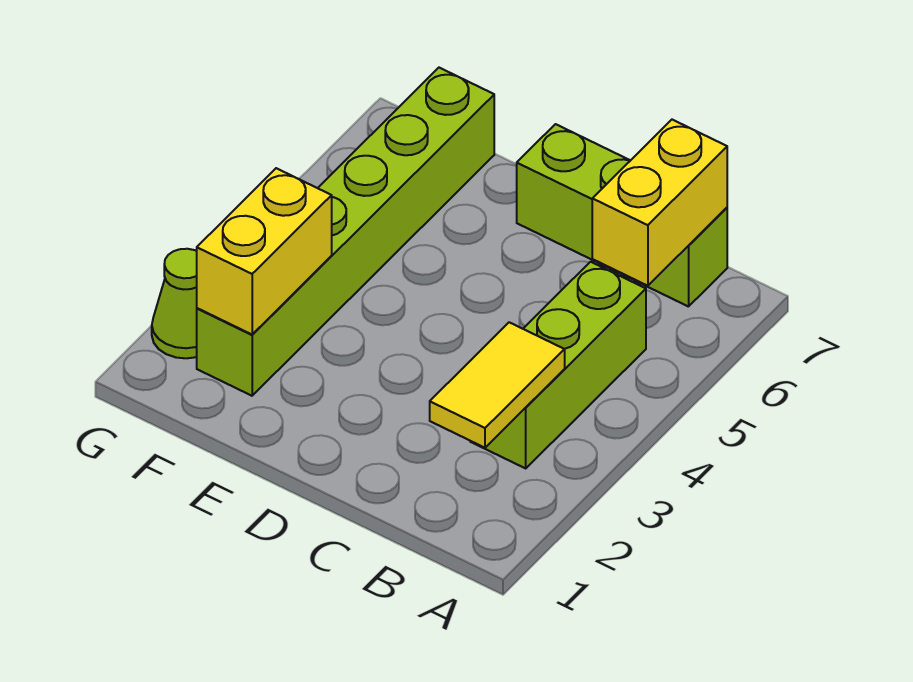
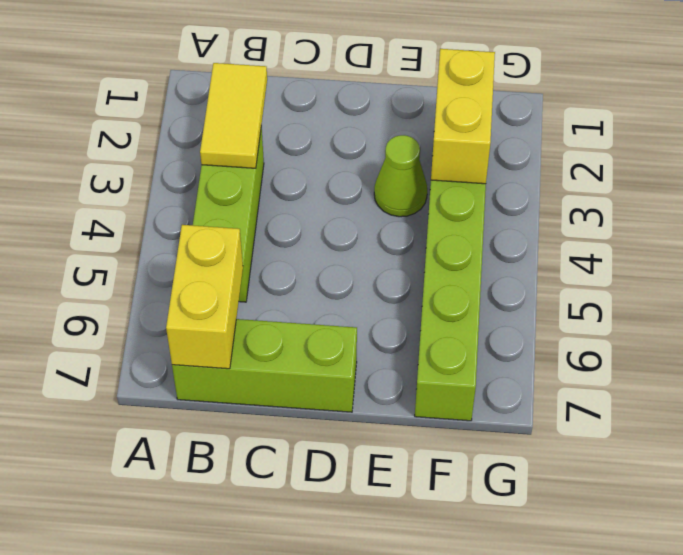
lime cone G2 level 1 -> lime cone E3 level 1

